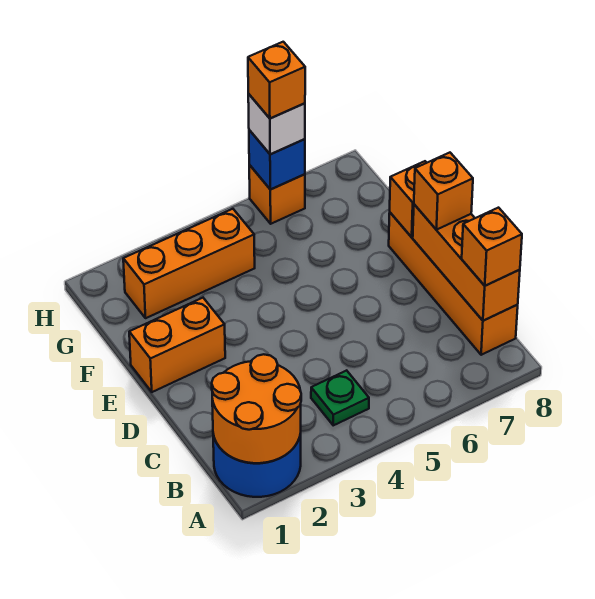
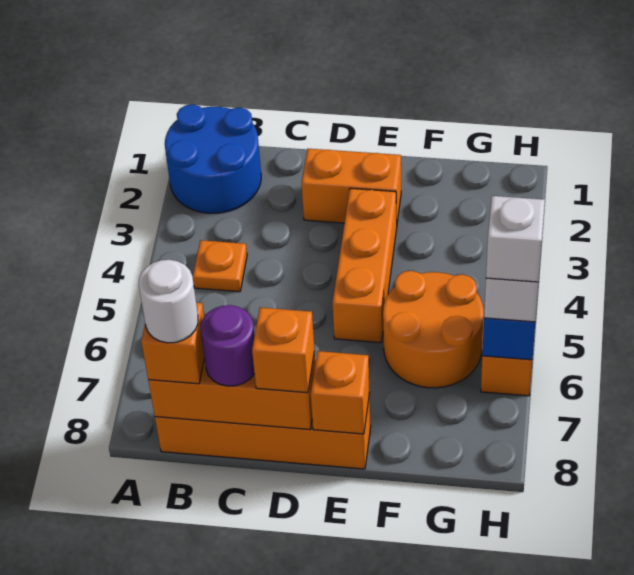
orange round brick A1:B2 level 2 -> orange round brick F5:G6 level 1
green plate B4 level 1 -> orange plate B4 level 1
none -> white round brick B8 level 4
none -> purple round brick C8 level 3
orange brick E1:E2 level 1 -> orange brick D2:E2 level 1
orange brick G2:G4 level 1 -> orange brick E3:E5 level 1
orange brick H6 level 4 -> white brick H6 level 4

